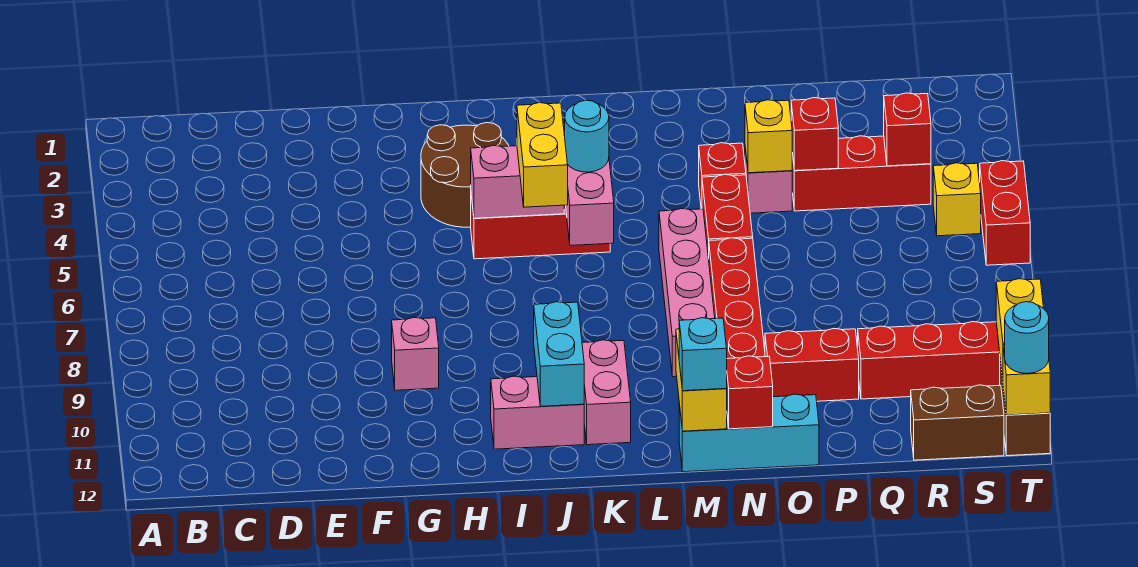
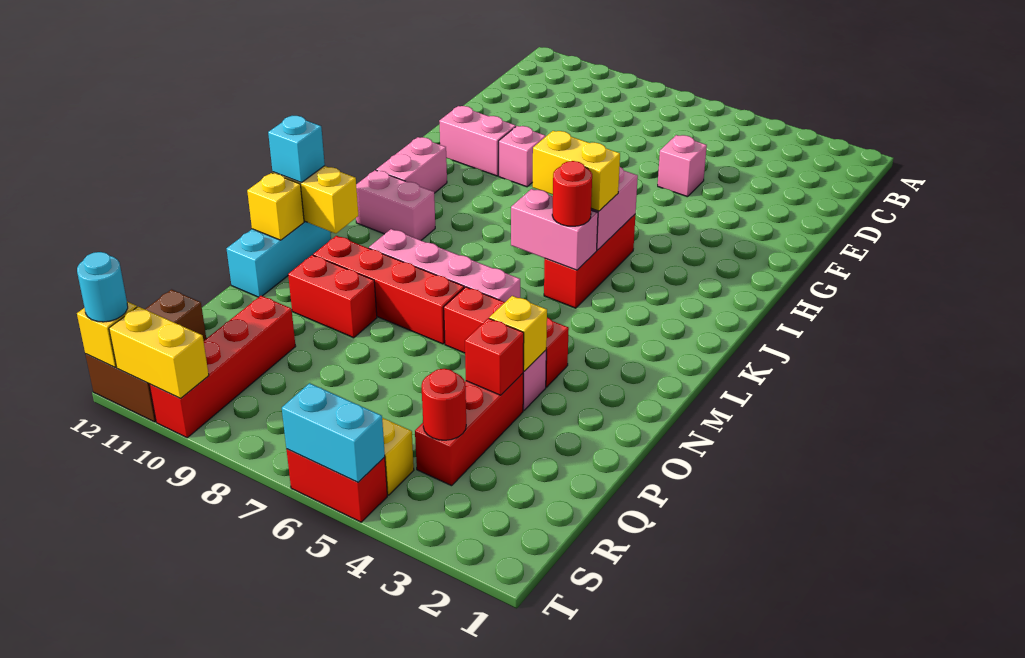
none -> pink brick E5 level 1
none -> pink brick G10:G11 level 1
brown round brick H3:I4 level 1 -> none
cyan brick J10:J11 level 2 -> cyan brick T5:T6 level 2
cyan round brick K5 level 3 -> red round brick K5 level 3
red brick N12 level 2 -> yellow brick N12 level 2
red brick O10:P10 level 1 -> red brick O9:O10 level 1
red brick R4 level 2 -> red round brick R4 level 2

